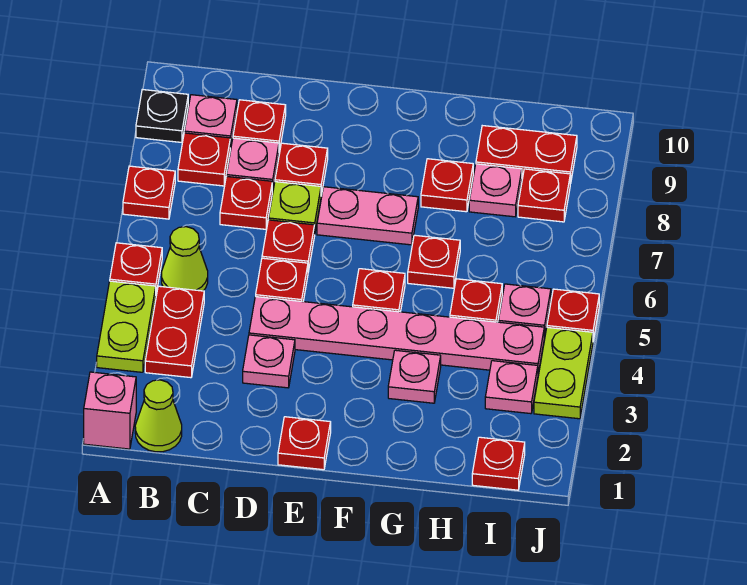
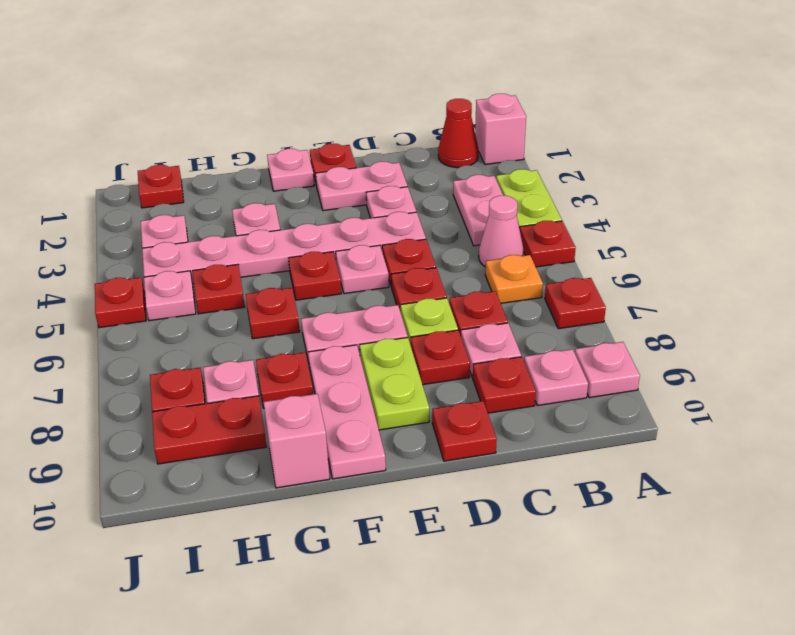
black plate A9 level 1 -> pink plate A9 level 1
lime cone B1 level 1 -> red cone B1 level 1
red plate B3:B4 level 1 -> pink plate B3:B4 level 1
lime cone B5 level 1 -> pink cone B5 level 1
none -> orange plate B6 level 1
red plate B8 level 1 -> red plate D10 level 1
none -> pink plate D2:E2 level 1
none -> pink plate E5 level 1
none -> pink plate F1 level 1
none -> pink plate F8:F10 level 1
none -> pink brick G10 level 1
lime plate J3:J4 level 1 -> lime plate E8:E9 level 1

